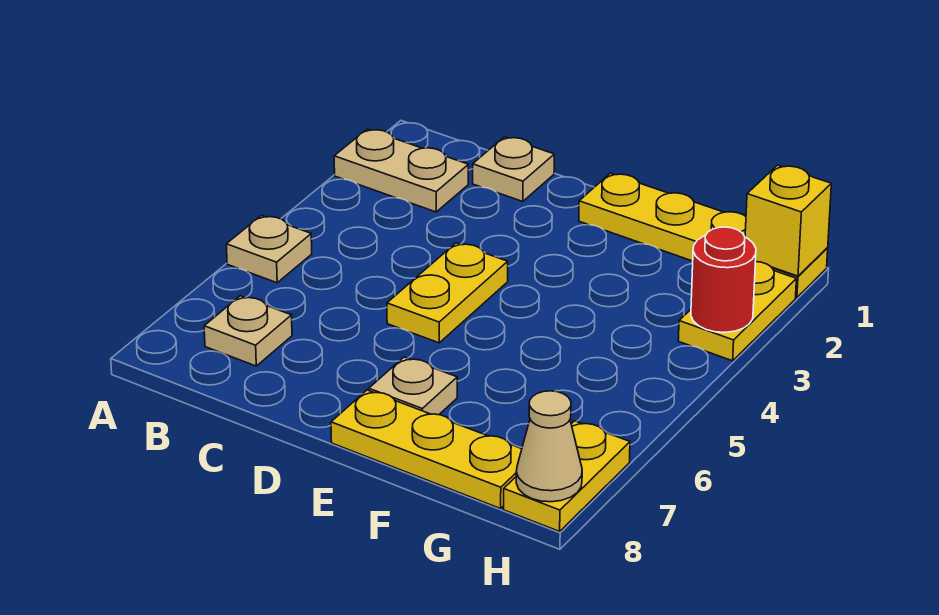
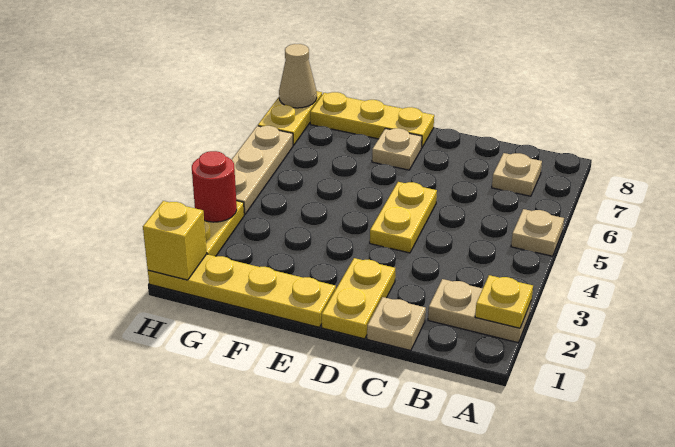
none -> yellow plate A2 level 2
none -> yellow plate D1:D2 level 1
none -> tan plate H4:H6 level 1

